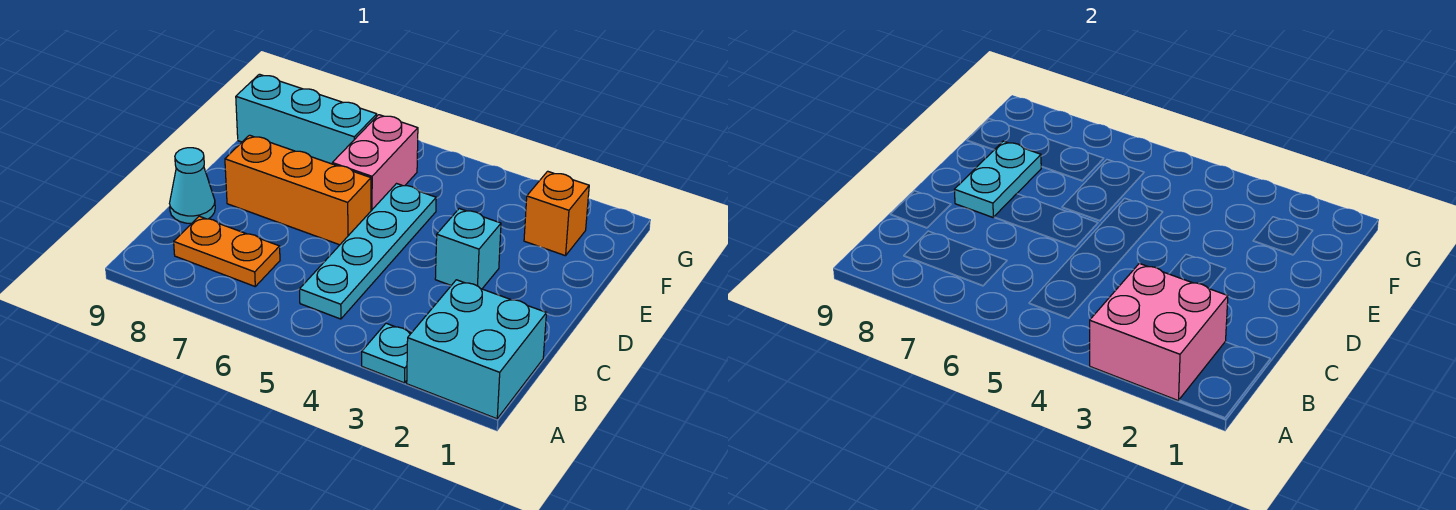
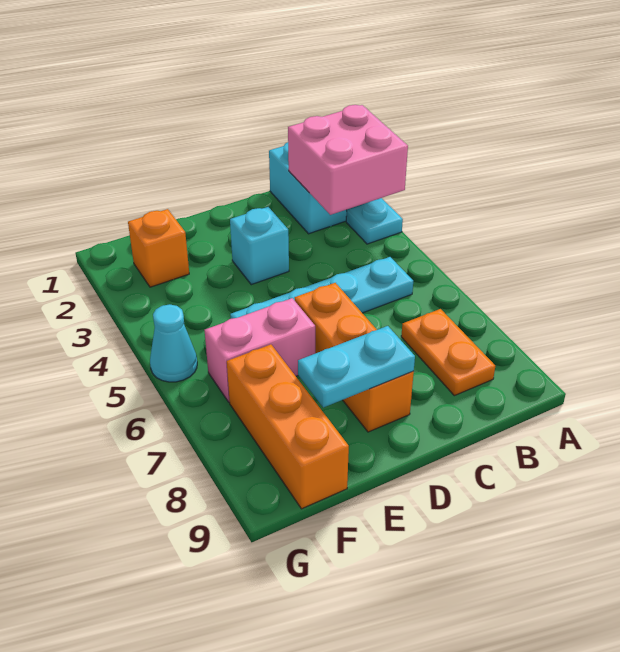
cyan cone C9 level 1 -> cyan cone G5 level 1
cyan brick F7:F9 level 1 -> orange brick F7:F9 level 1

